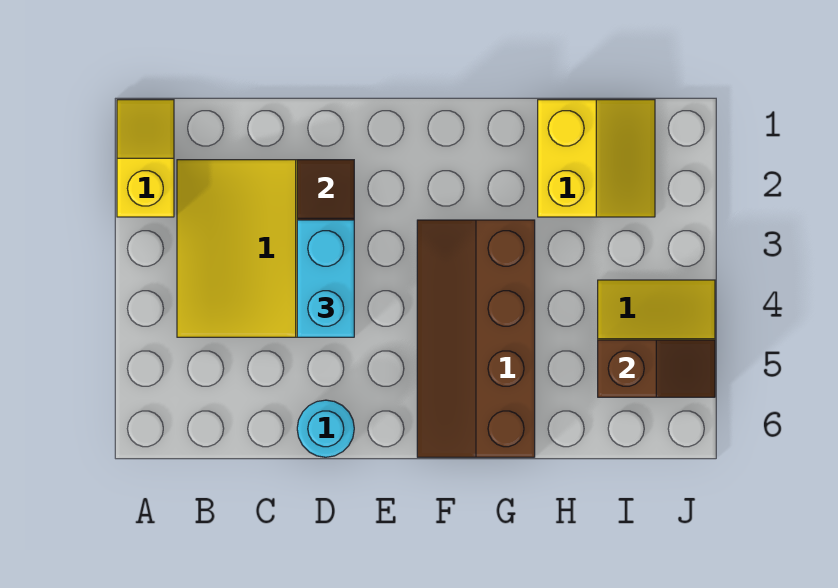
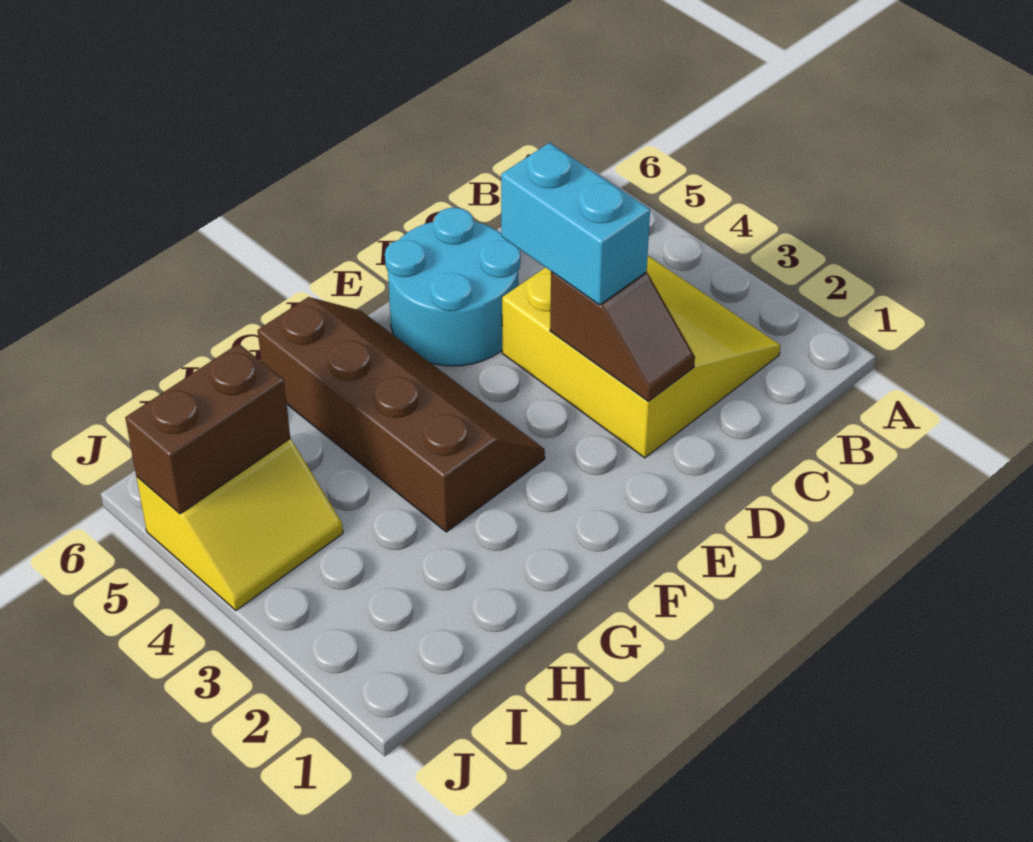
yellow slope A1:A2 level 1 top 2 -> none
cyan round brick D6 level 1 -> cyan round brick D5:E6 level 1
yellow slope H1:I2 level 1 top H -> none
brown slope I5:J5 level 2 top I -> brown brick I5:J5 level 2

